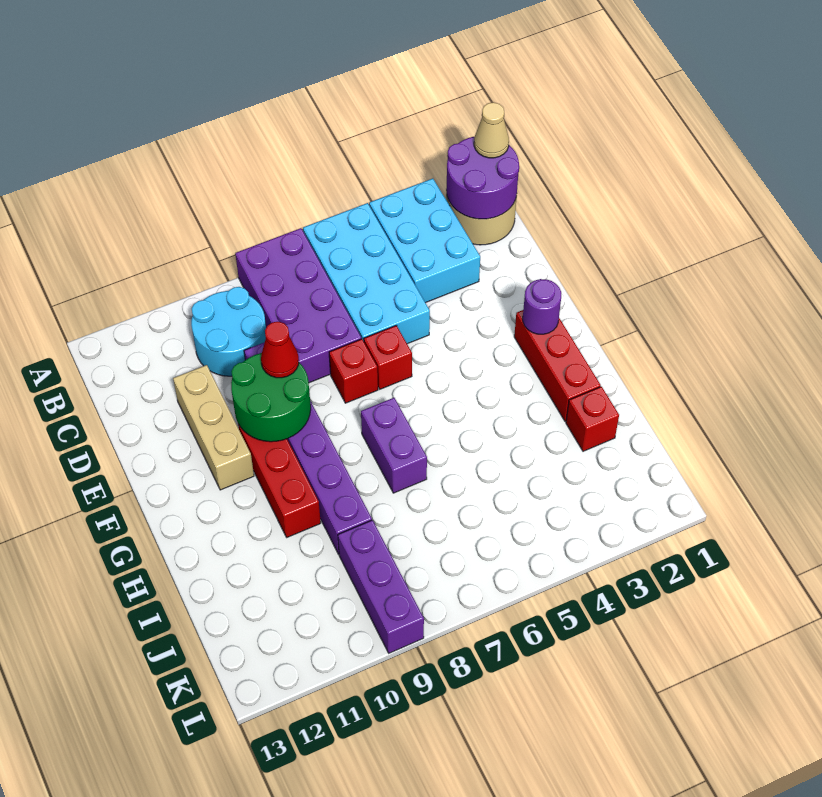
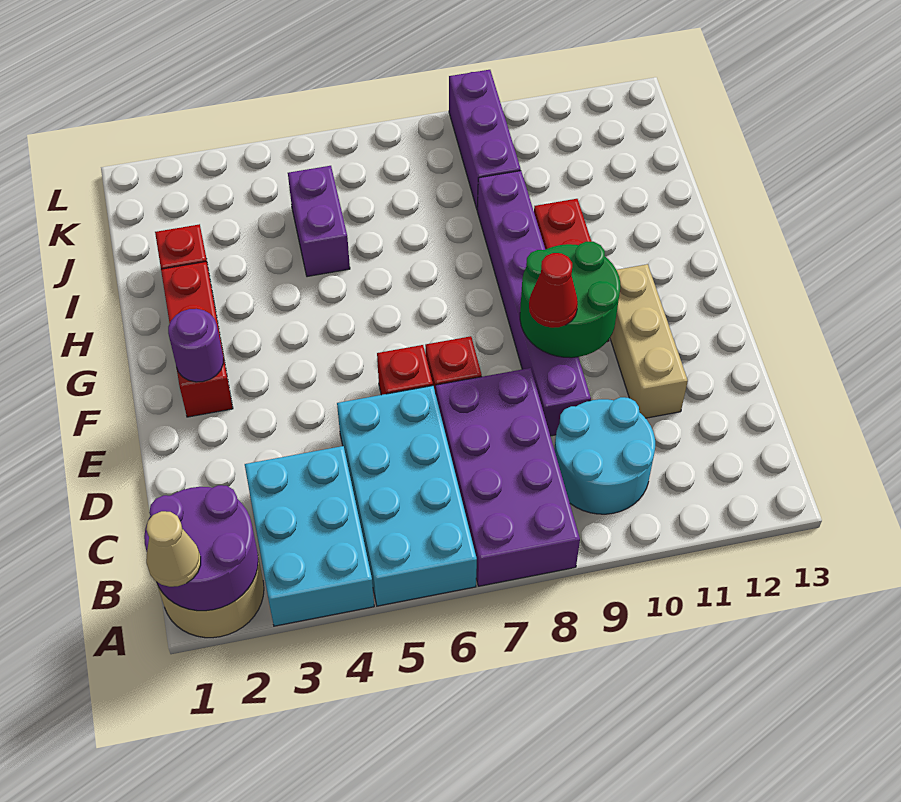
purple brick G7:H7 level 1 -> purple brick I5:J5 level 1

